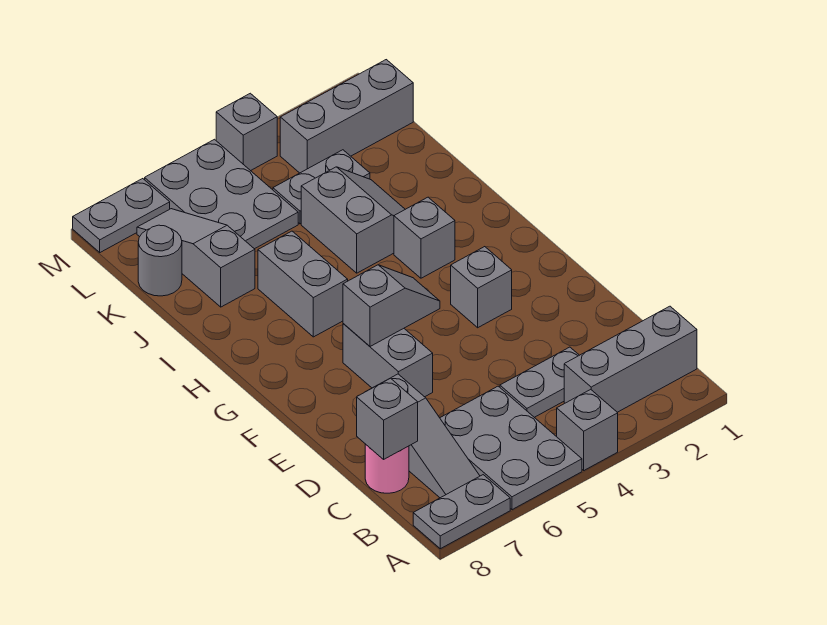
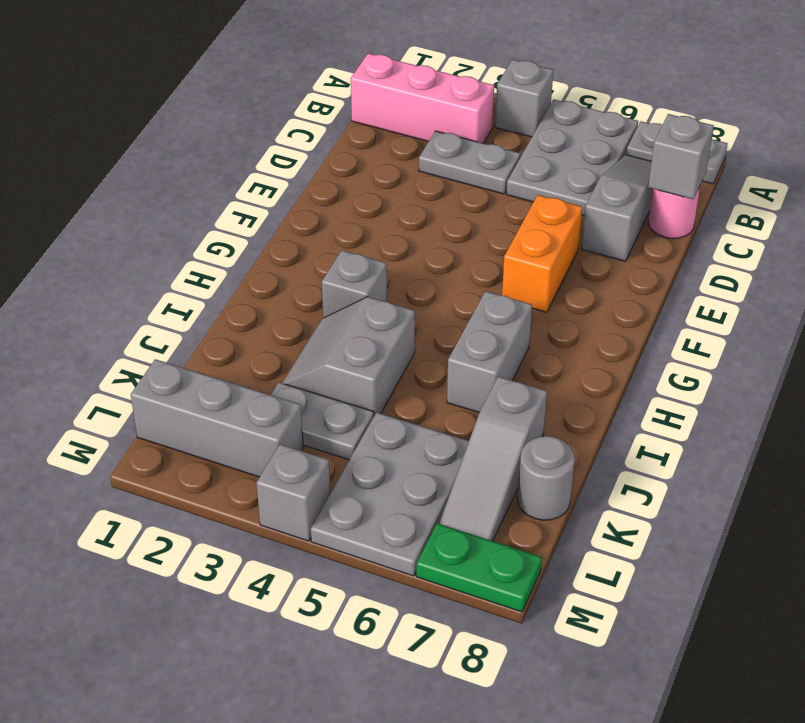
grey brick B1:B3 level 1 -> pink brick B1:B3 level 1
grey brick E6:F6 level 1 -> orange brick E6:F6 level 1
grey brick F3 level 1 -> none
grey slope F5:F6 level 2 top 6 -> none
grey plate M7:M8 level 1 -> green plate M7:M8 level 1

